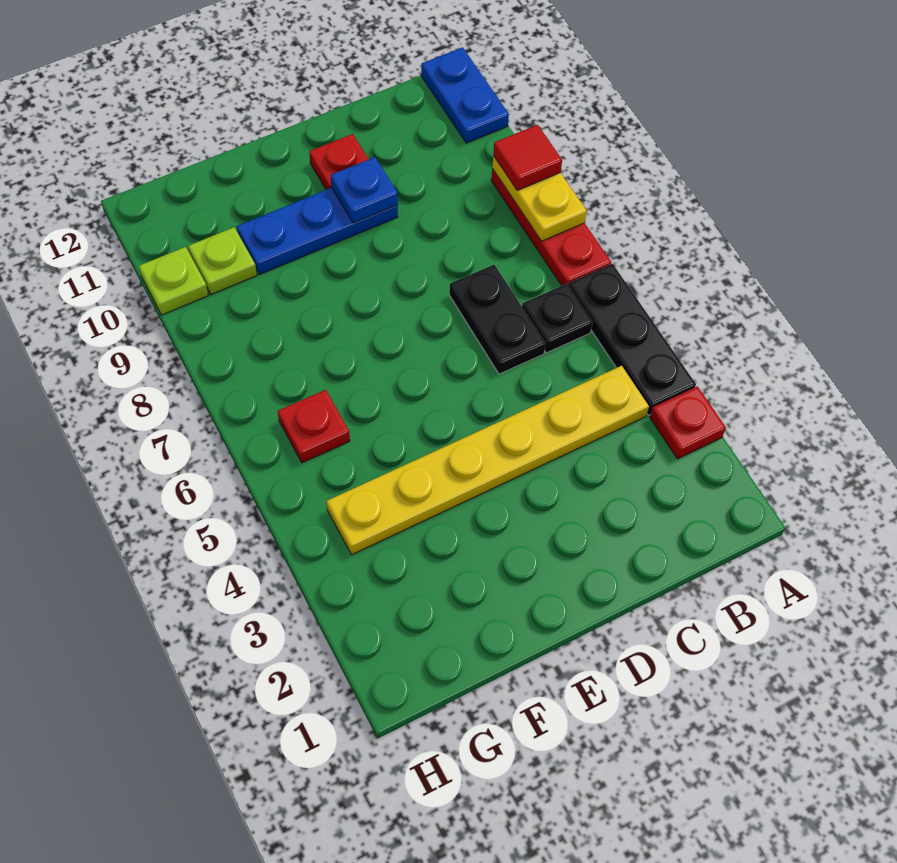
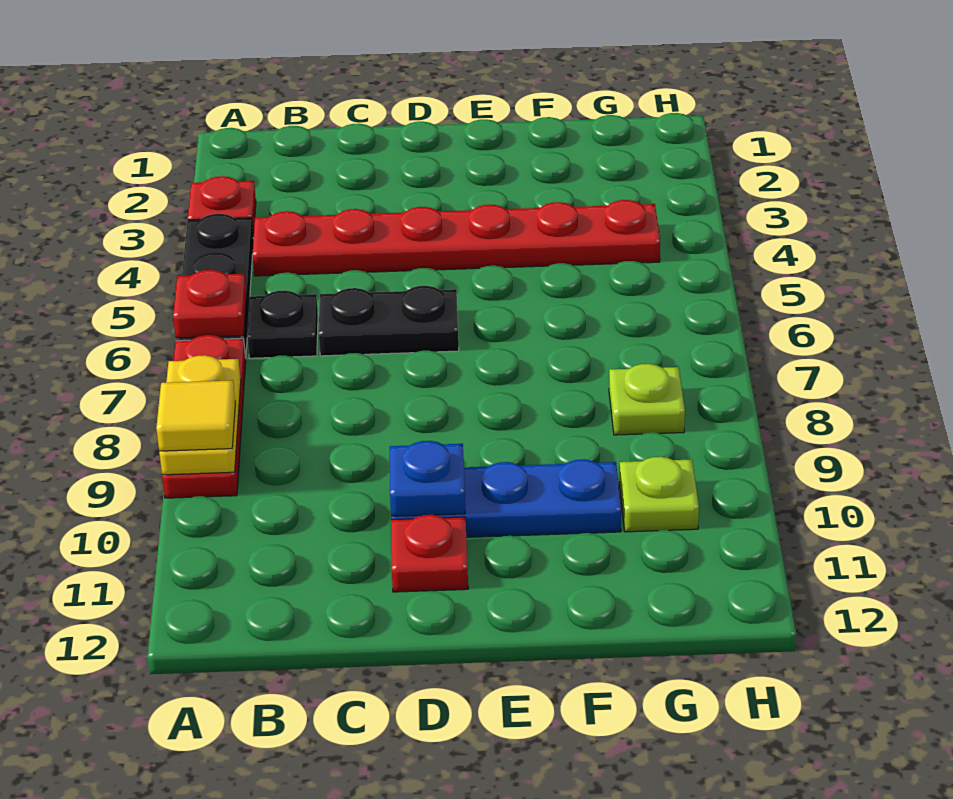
red tile A9 level 3 -> yellow tile A9 level 3
blue plate A11:A12 level 1 -> none
yellow plate B4:G4 level 1 -> red plate B4:G4 level 1
black plate C6:C7 level 1 -> black plate C6:D6 level 1
red plate G6 level 1 -> red plate A6 level 2
lime plate H10 level 1 -> lime plate G8 level 1

